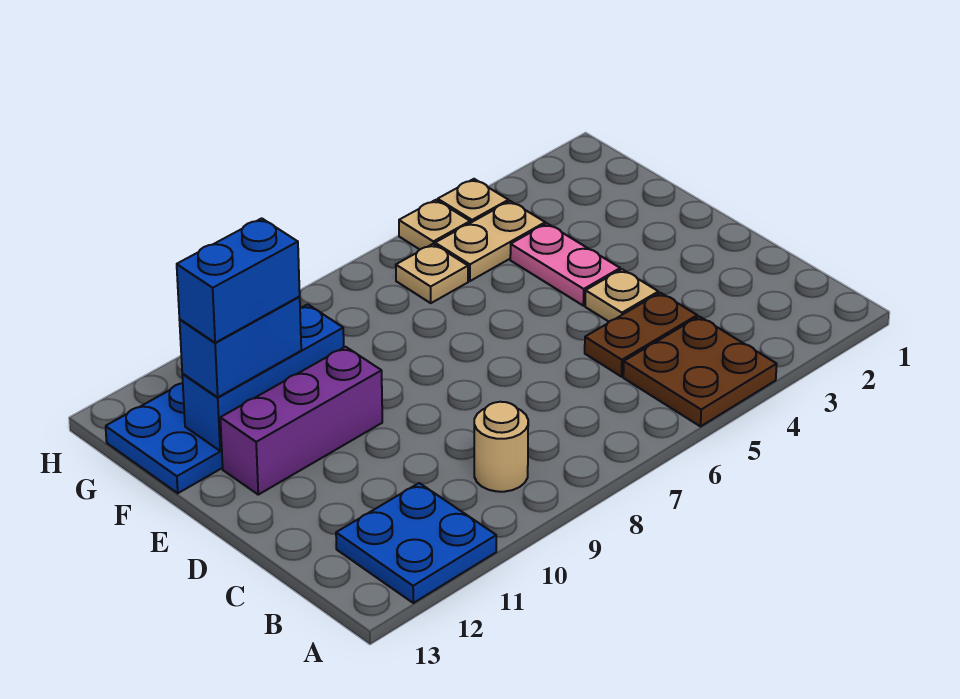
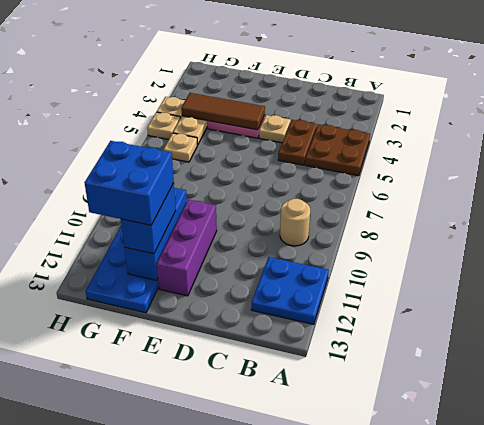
none -> brown tile E4:G4 level 2
blue brick F11:F12 level 4 -> blue brick F11:G12 level 4

